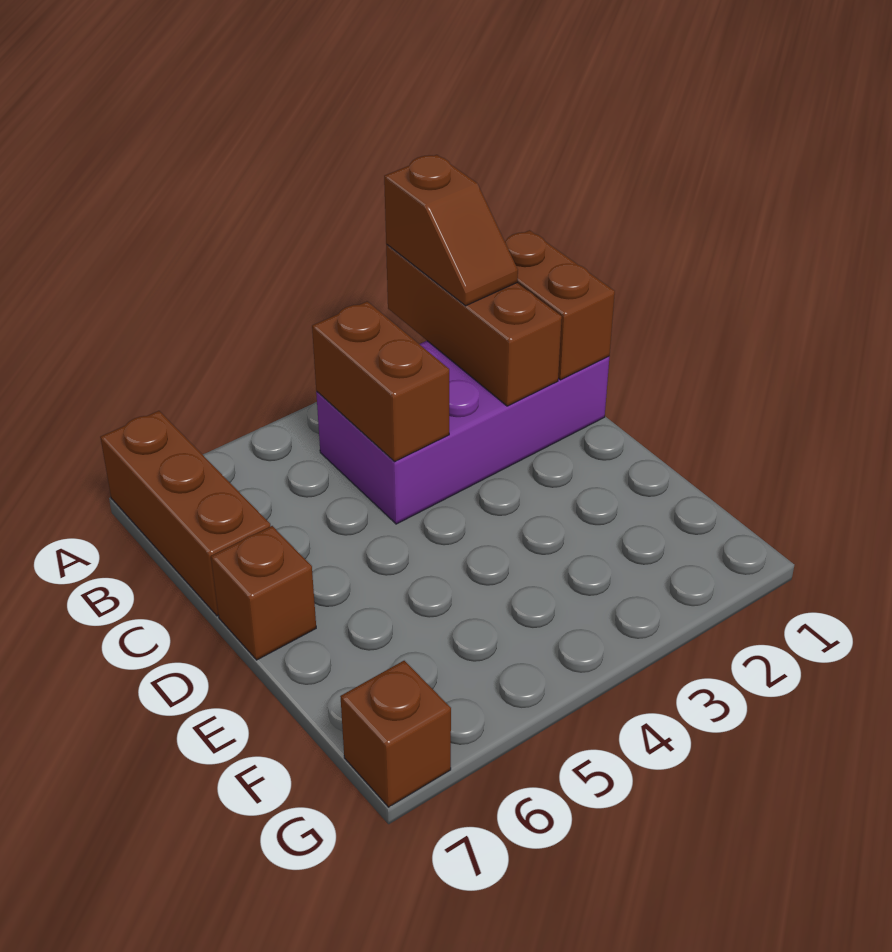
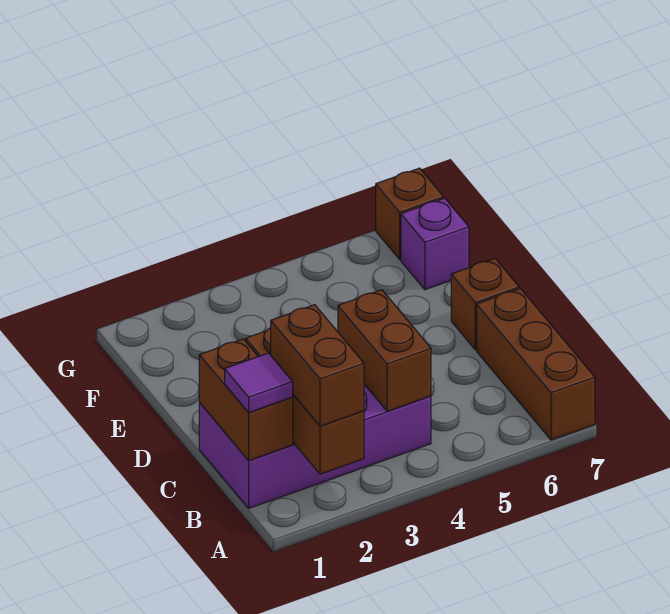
brown slope A2:B2 level 3 top A -> brown brick A2:B2 level 3
none -> purple tile B1 level 3
none -> purple brick F7 level 1

